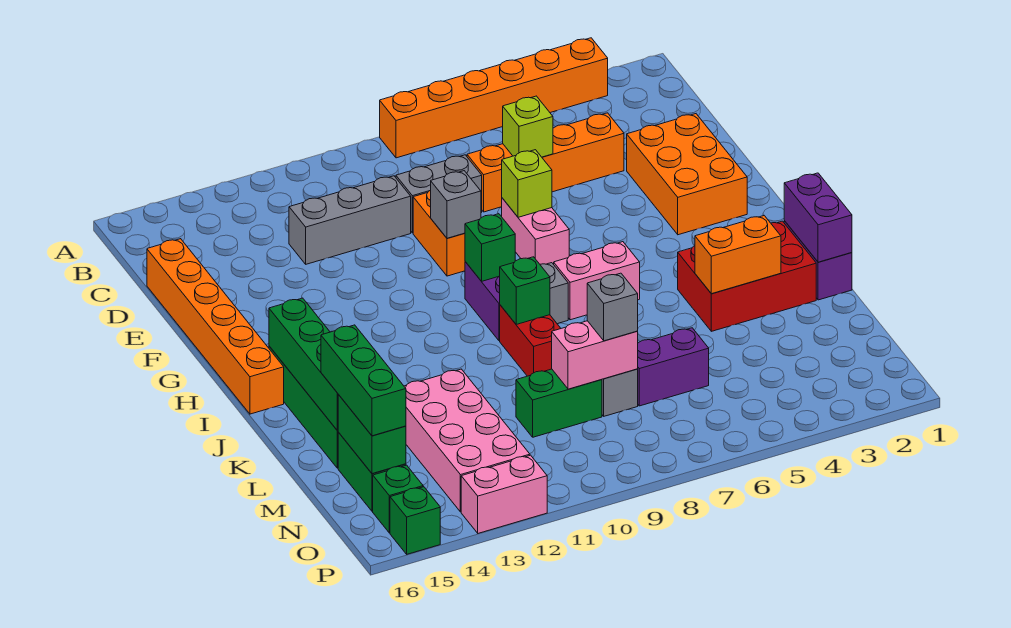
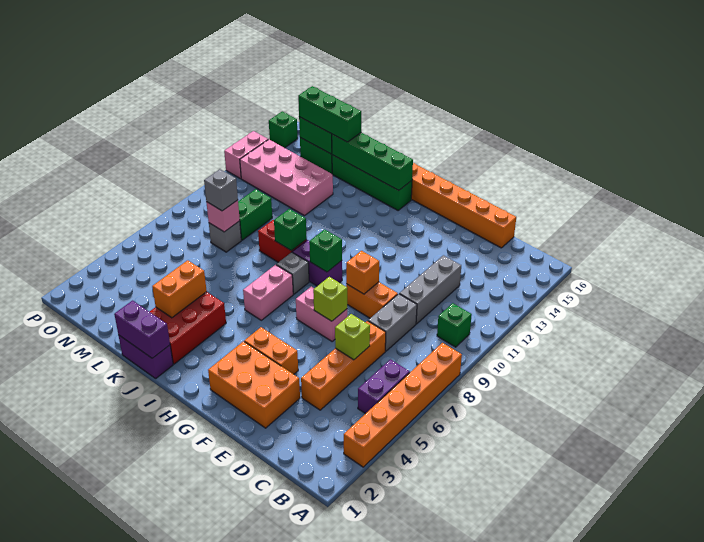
none -> orange brick F4:G4 level 1
grey brick F9 level 2 -> orange brick F9 level 2
purple brick M6:M7 level 1 -> purple brick B5:B6 level 1
pink brick M8:M9 level 2 -> pink brick M8 level 2
green brick O15 level 1 -> green brick B10 level 1

